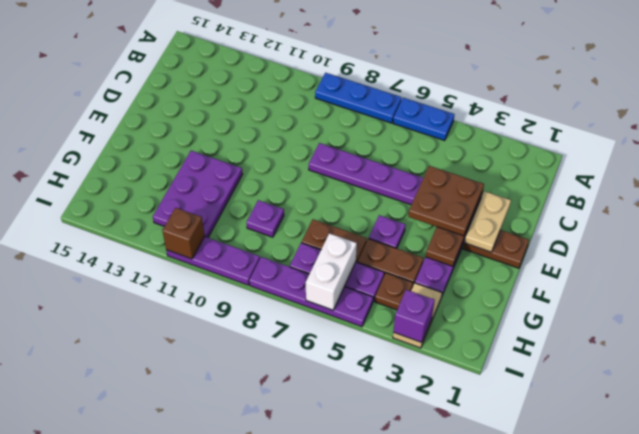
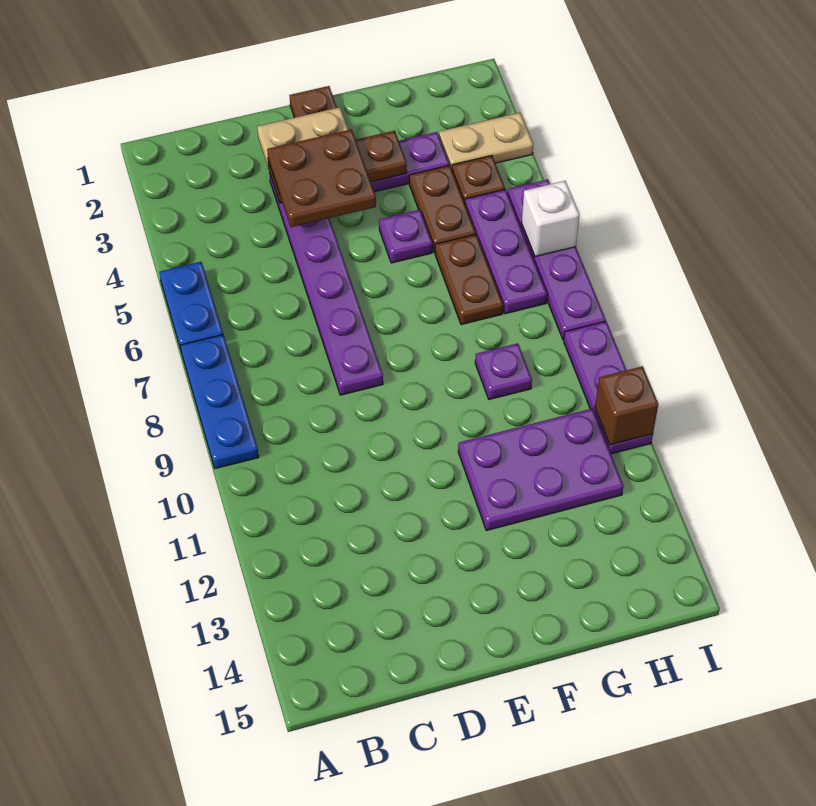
white brick H6:I6 level 2 -> white brick I6 level 2
purple brick I3 level 2 -> none

